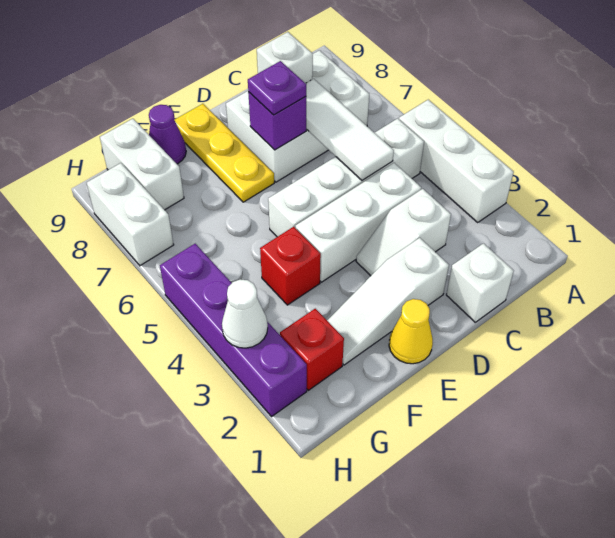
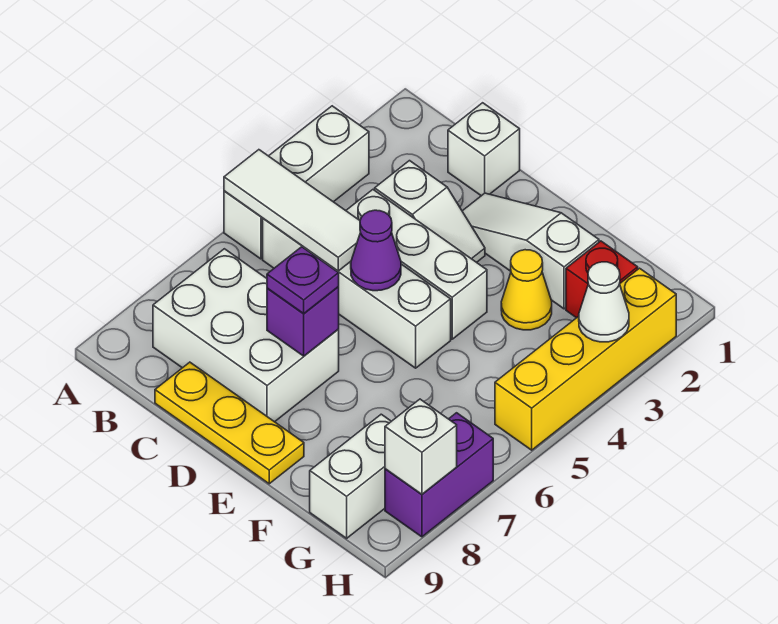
white tile C5:C7 level 2 -> white tile A5:C5 level 2
white brick C8 level 2 -> white brick H8 level 2
white slope D2:F2 level 1 top D -> white slope D2:F2 level 1 top F
yellow cone E1 level 1 -> yellow cone F3 level 1
yellow plate E7:E9 level 1 -> yellow plate C9:E9 level 1
red brick F4 level 1 -> none
purple cone F9 level 1 -> purple cone D5 level 2
purple brick H2:H5 level 1 -> yellow brick H2:H5 level 1
white brick H7:H8 level 1 -> purple brick H7:H8 level 1

